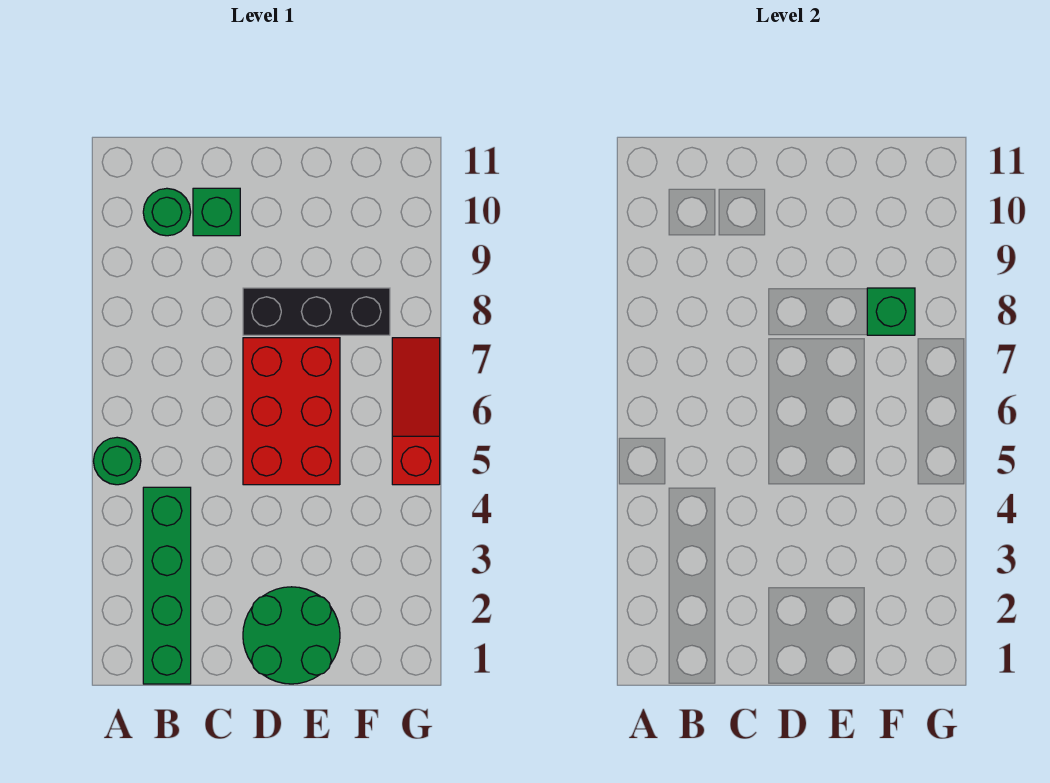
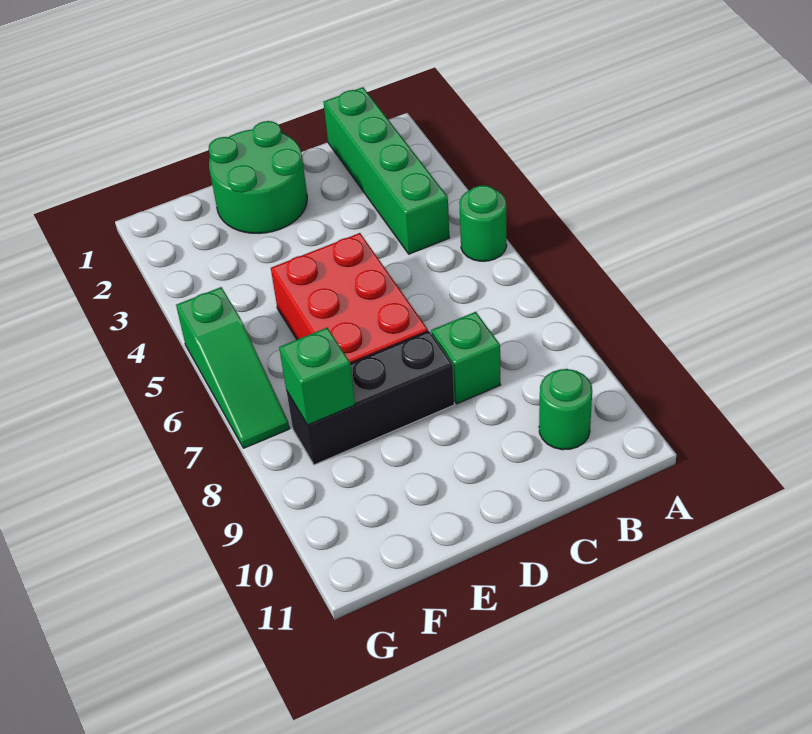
green brick C10 level 1 -> green brick C8 level 1
red slope G5:G7 level 1 top 5 -> green slope G5:G7 level 1 top 5

